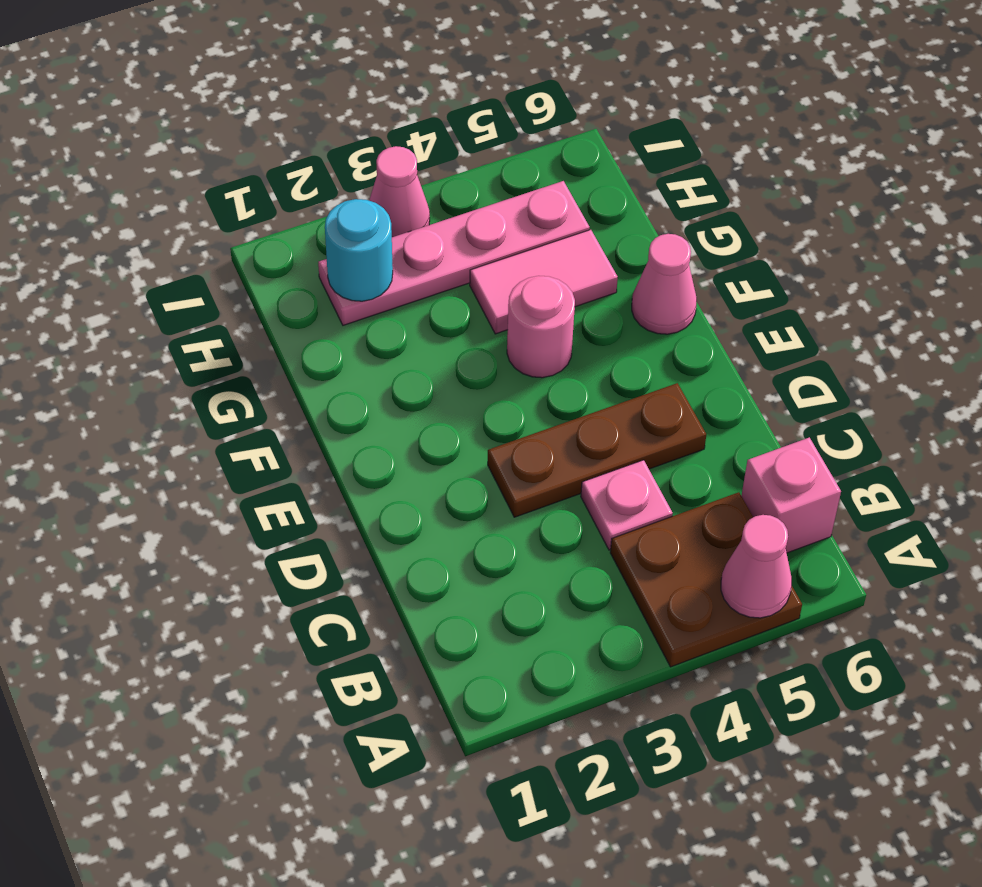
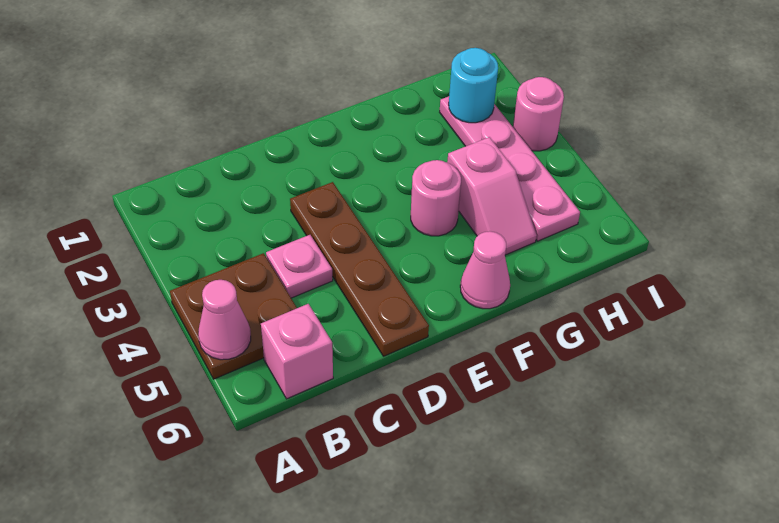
brown plate D3:D5 level 1 -> brown plate D3:D6 level 1
pink tile G4:G5 level 1 -> pink slope G4:G5 level 1 top 4
pink cone I3 level 1 -> pink round brick I3 level 1

